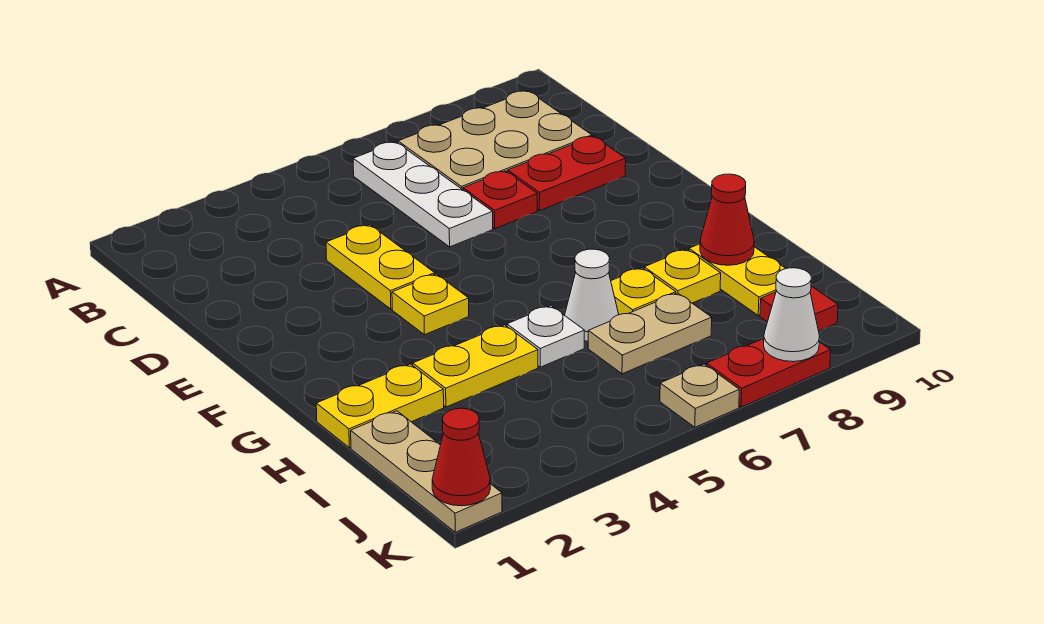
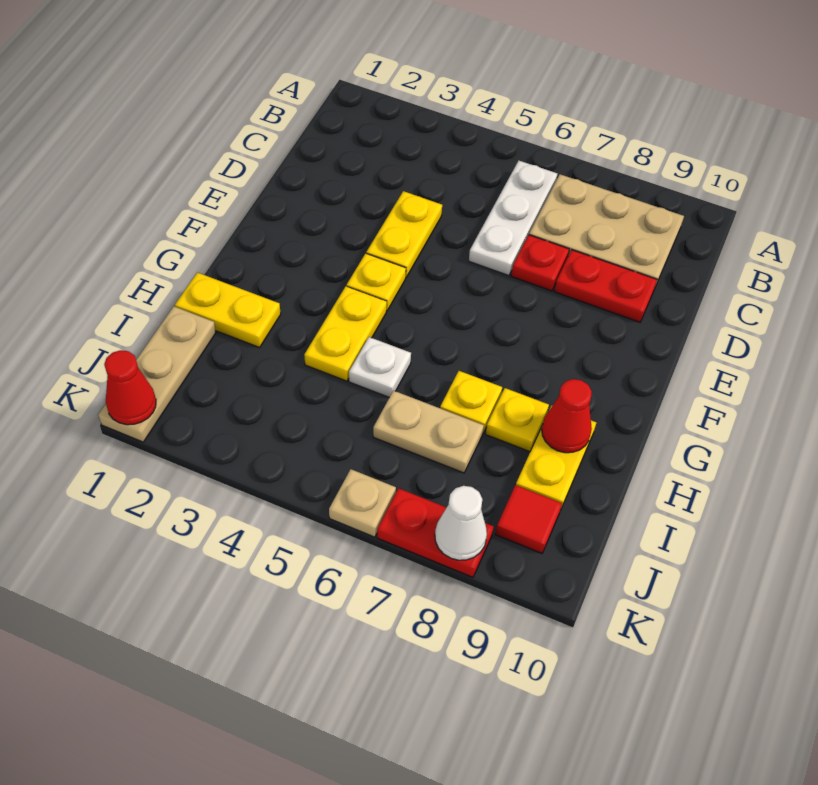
yellow plate H3:H4 level 1 -> yellow plate G4:H4 level 1
white cone H6 level 1 -> none

